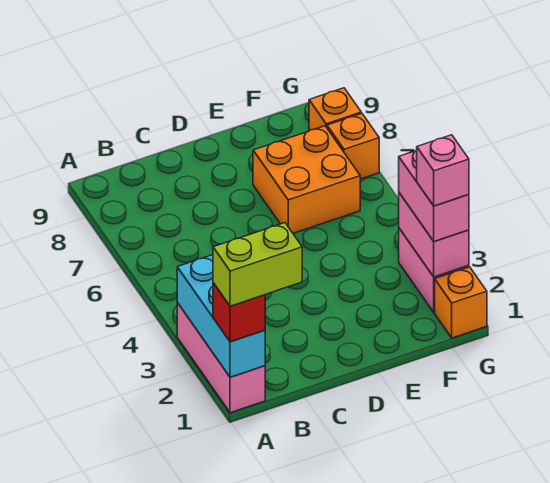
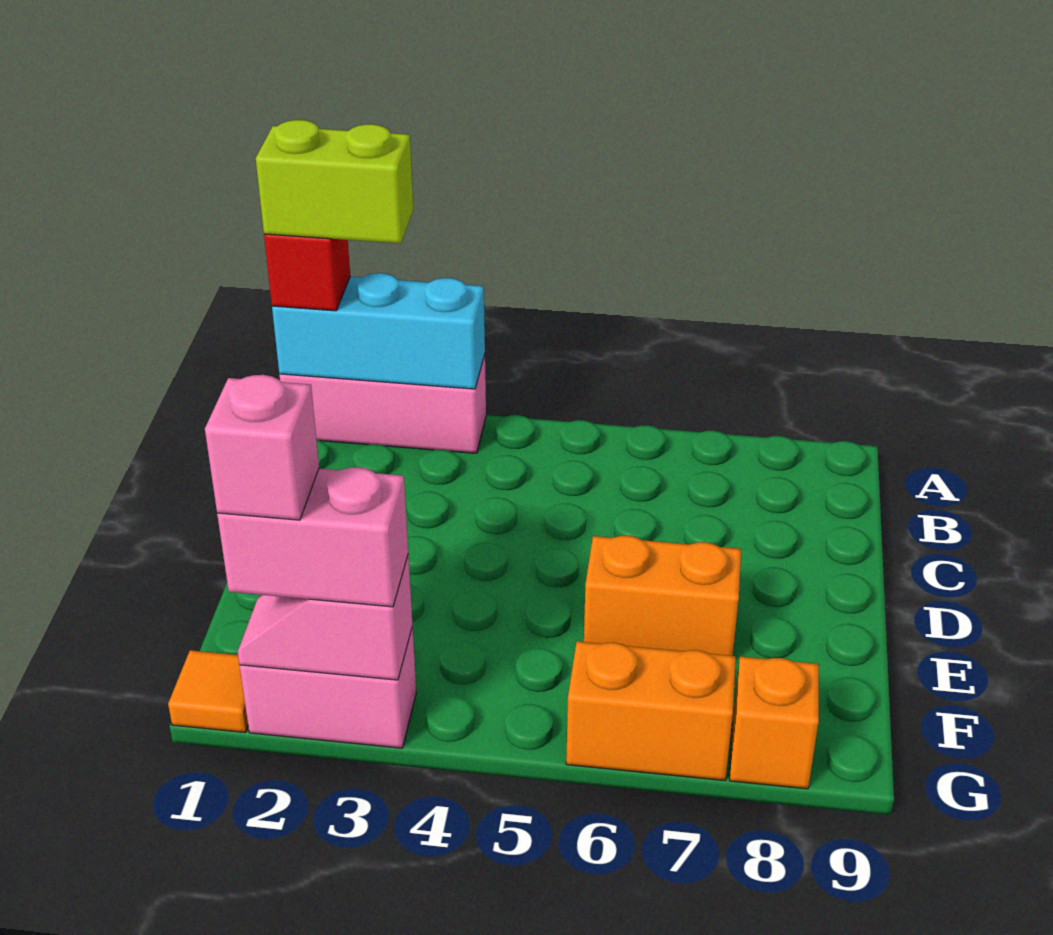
lime brick A1:B1 level 4 -> lime brick A1:A2 level 4
orange brick E6:F7 level 1 -> orange brick E6:E7 level 1
orange brick G1 level 1 -> orange tile G1 level 1
pink brick G2:G3 level 2 -> pink slope G2:G3 level 2 top 3
orange brick G7 level 1 -> orange brick G6:G7 level 1

